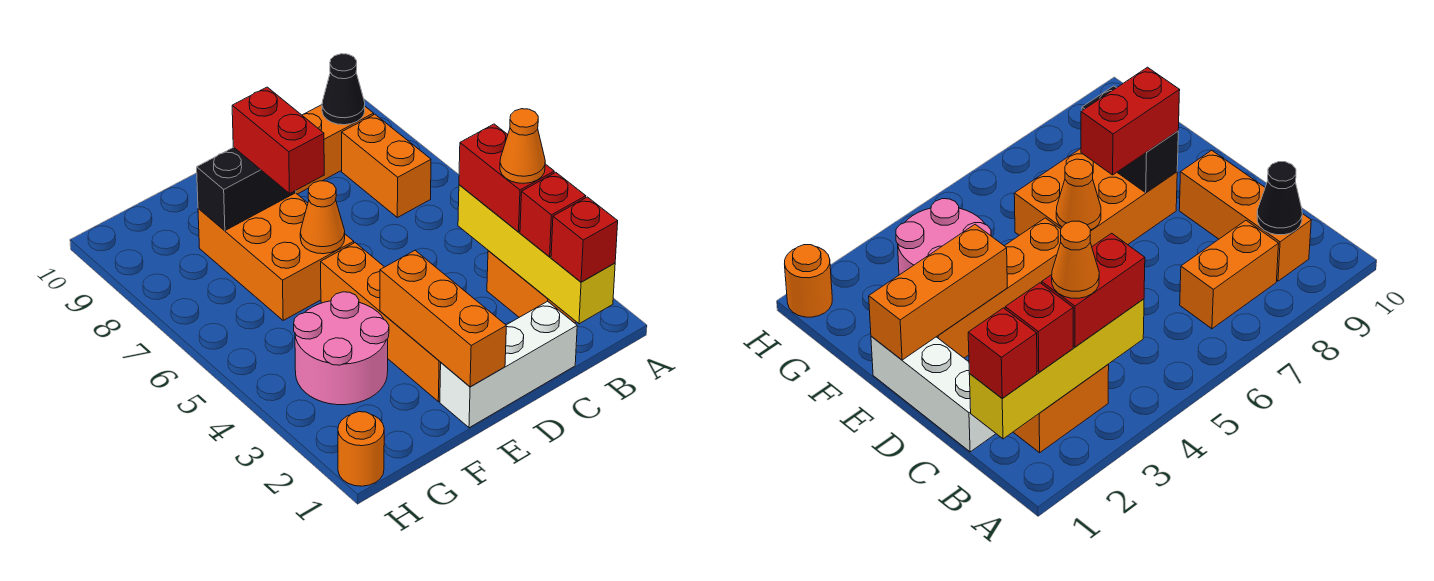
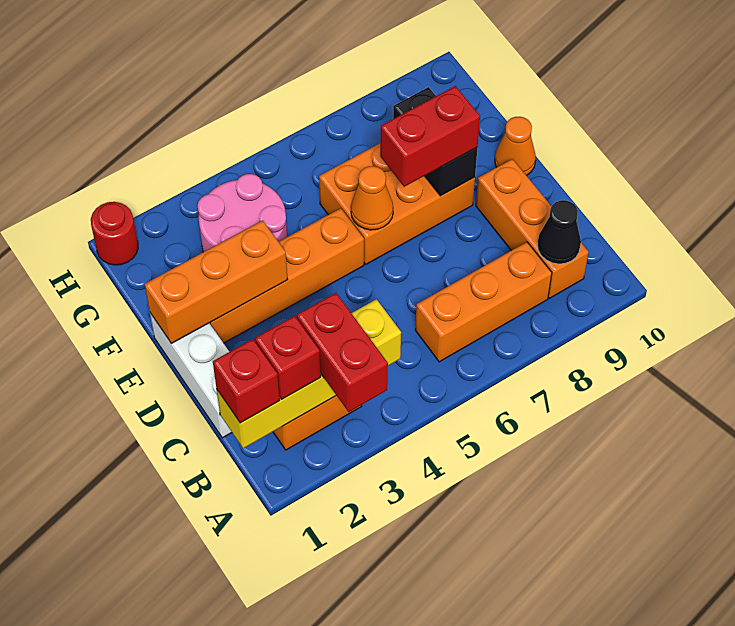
red brick B3:B4 level 3 -> red brick A3:B3 level 3
orange cone B3 level 4 -> orange cone E10 level 1
orange brick B7:B8 level 1 -> orange brick B6:B8 level 1
orange round brick H1 level 1 -> red round brick H1 level 1

